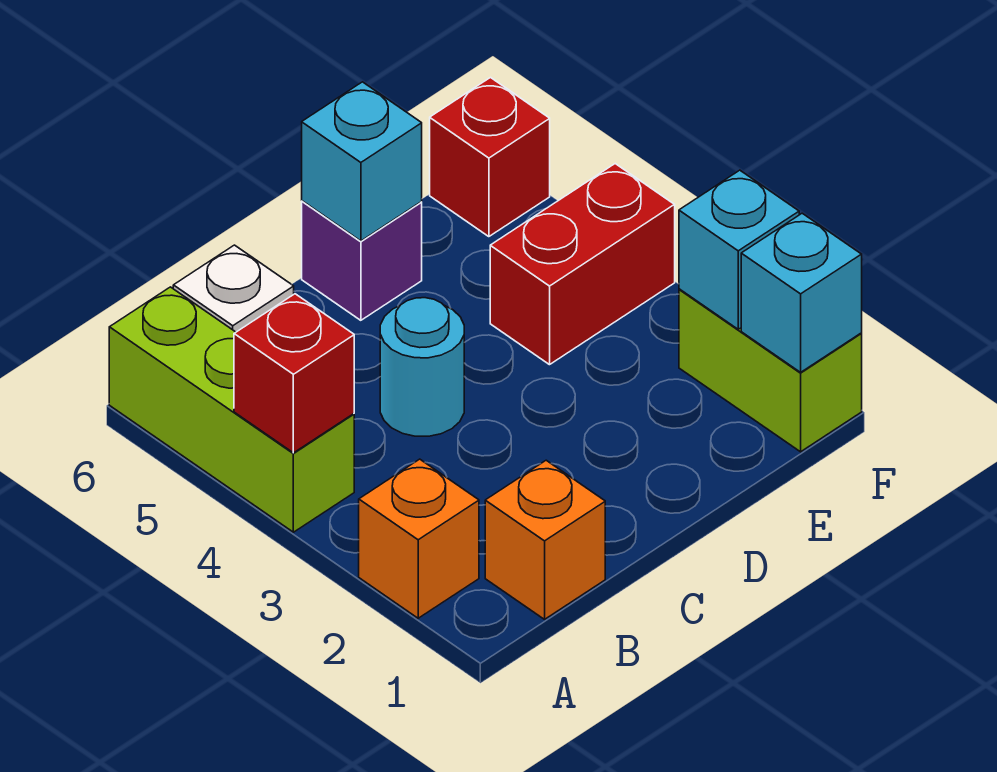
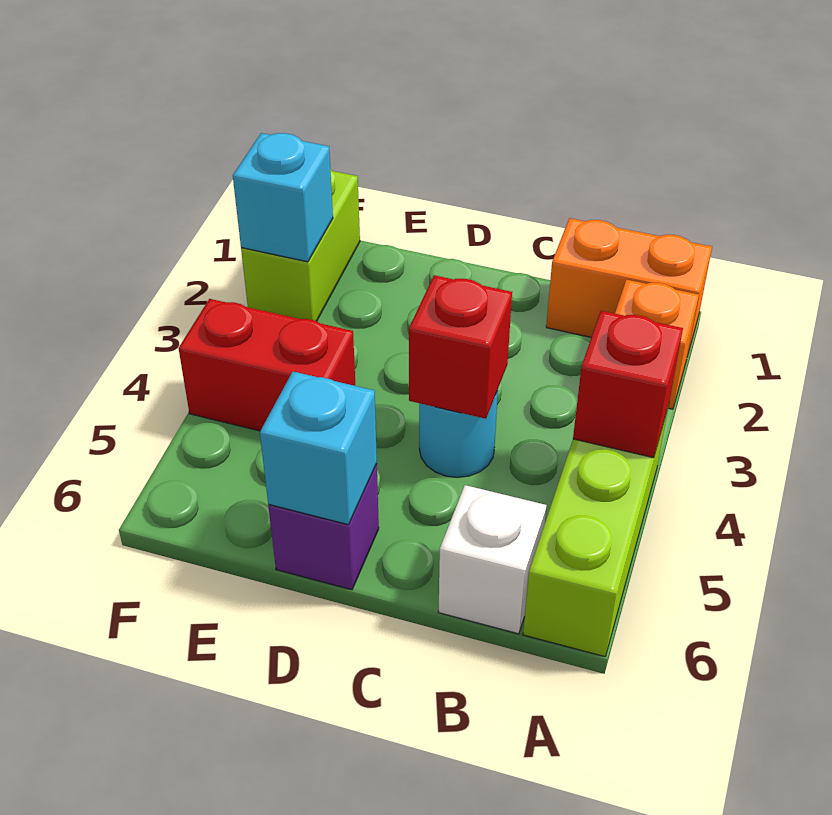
orange brick B1 level 1 -> orange brick A1:B1 level 1
cyan brick F1 level 2 -> none
red brick F6 level 1 -> red brick C4 level 2

